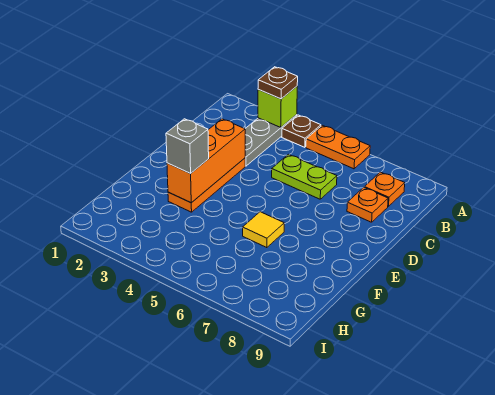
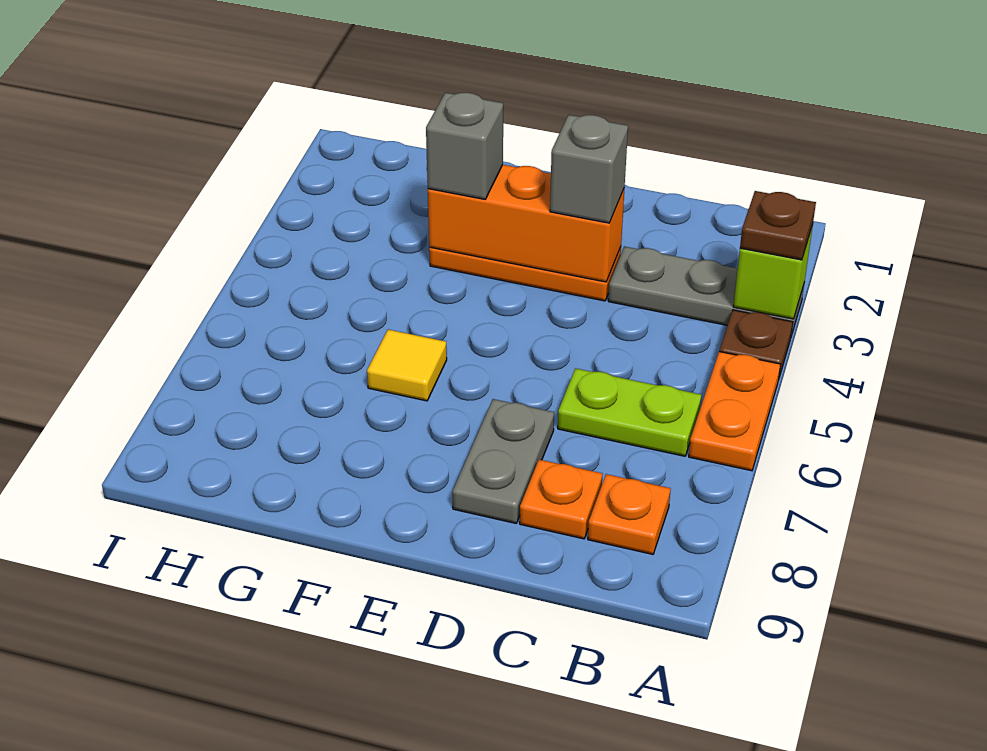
lime plate C5:C6 level 1 -> lime plate B6:C6 level 1
none -> grey brick D3 level 3
none -> grey plate D7:D8 level 1

